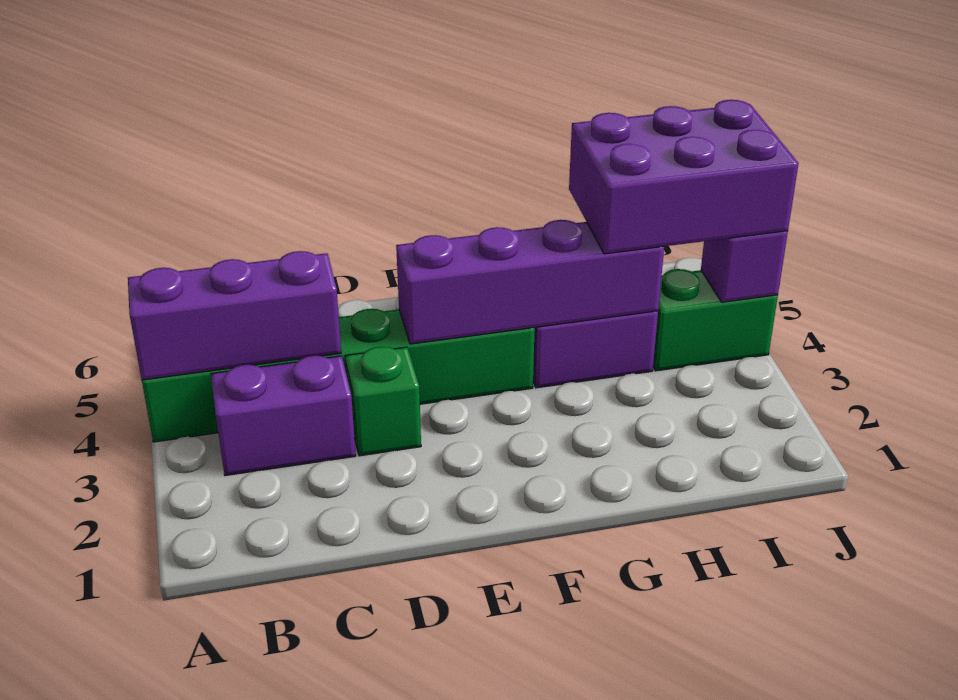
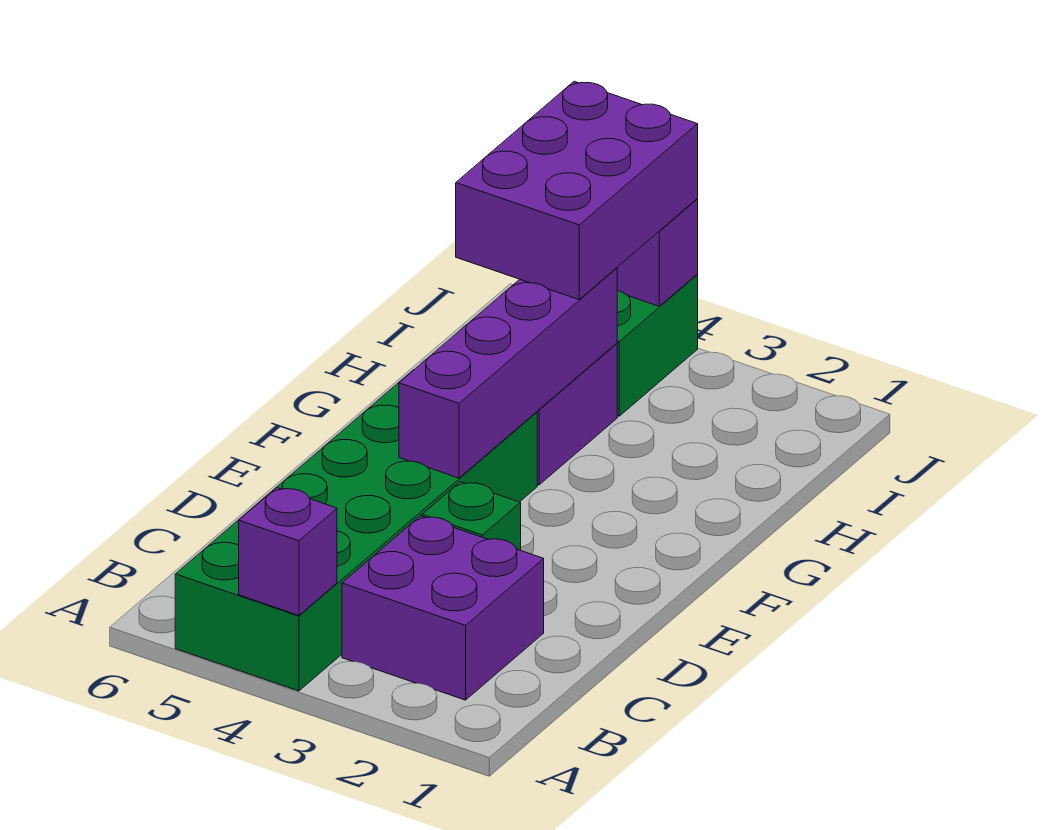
green brick A4:F4 level 1 -> green brick A4:F5 level 1
purple brick A4:C4 level 2 -> purple brick A4 level 2
purple brick B3:C3 level 1 -> purple brick B2:C3 level 1

